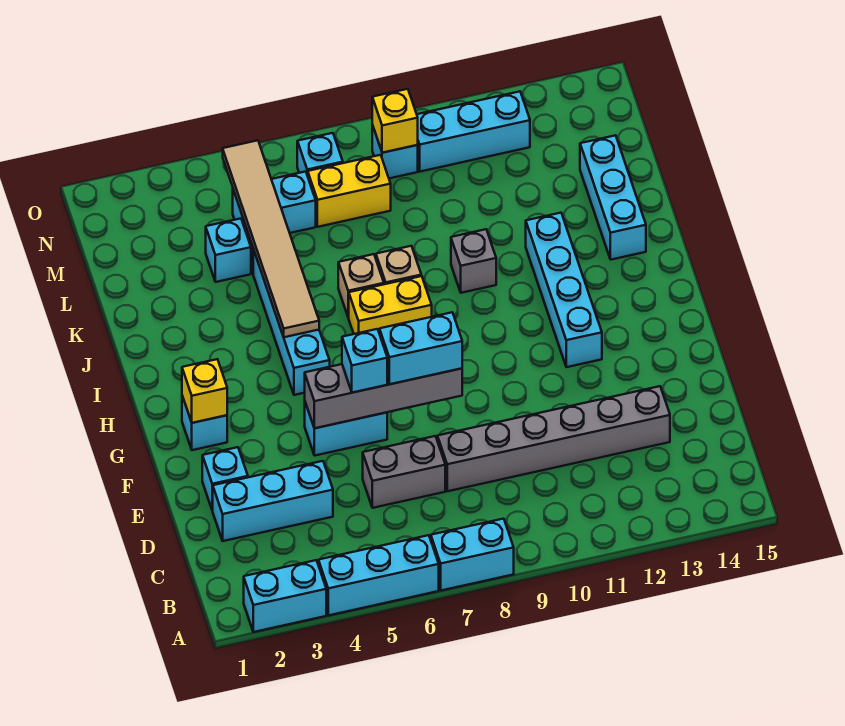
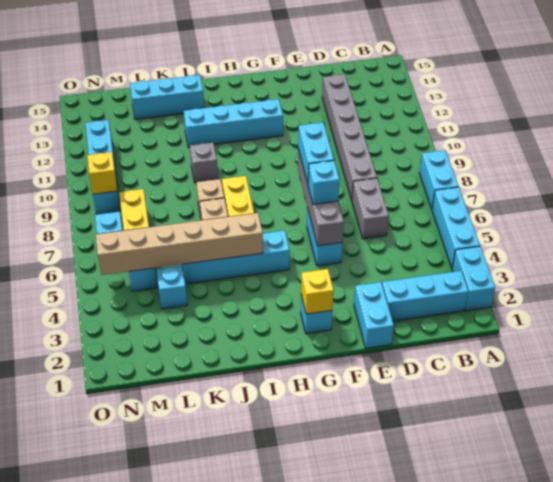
cyan brick D2:D4 level 1 -> cyan brick B2:D2 level 1
cyan brick E2 level 1 -> cyan brick E1:E2 level 1
tan tile I5:N5 level 2 -> tan brick I5:N5 level 2

